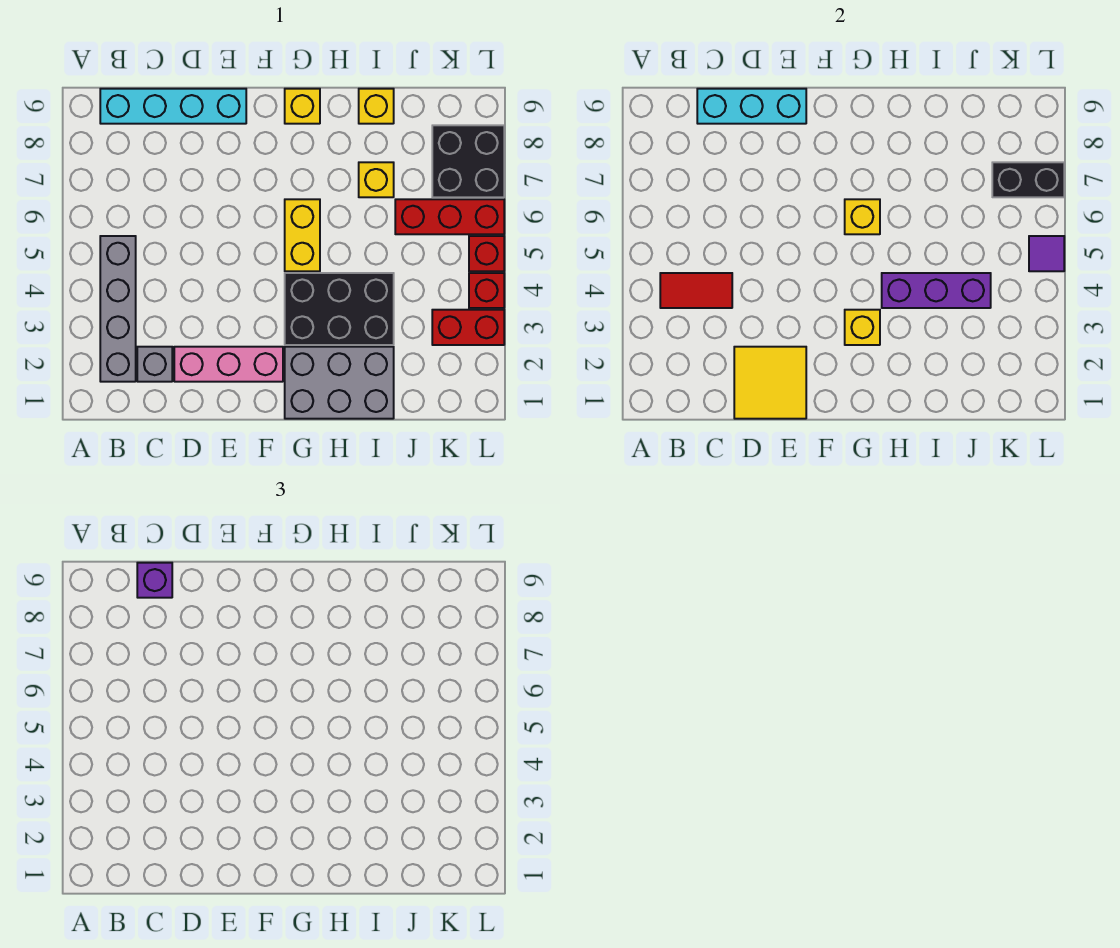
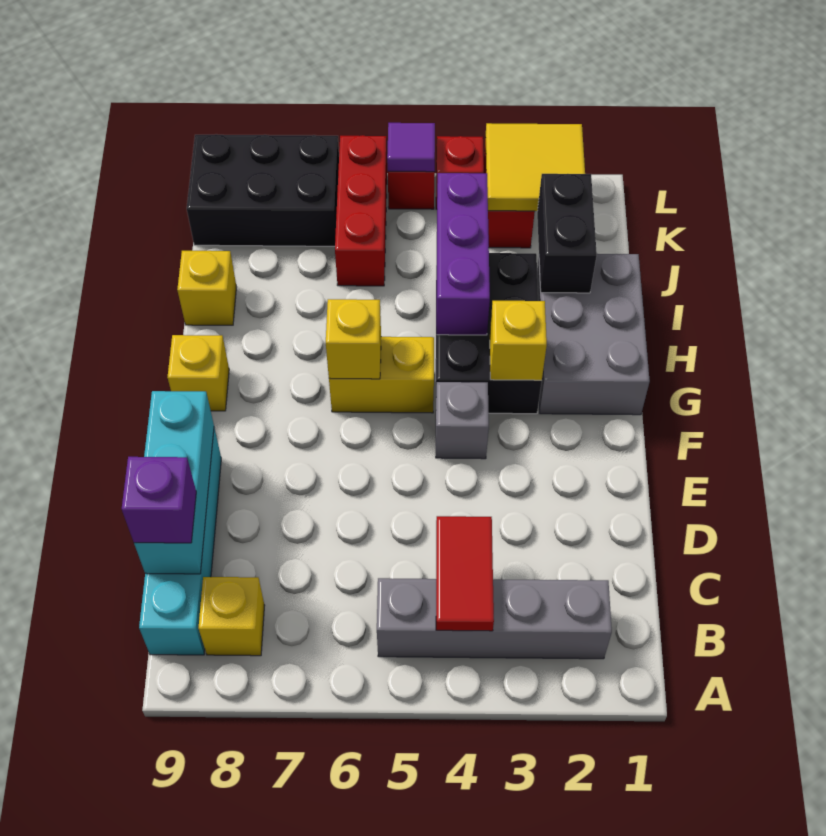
grey brick C2 level 1 -> grey brick F4 level 1
yellow tile D1:E2 level 2 -> yellow tile K2:L3 level 2
pink brick D2:F2 level 1 -> none
yellow brick I7 level 1 -> yellow brick B8 level 1
black brick K7:L8 level 1 -> black brick K7:L9 level 1
black brick K7:L7 level 2 -> black brick I2:J2 level 2

